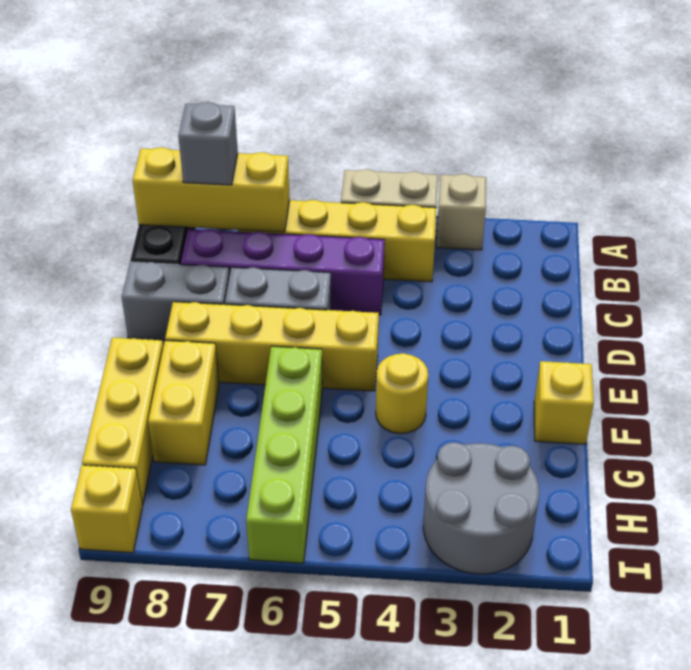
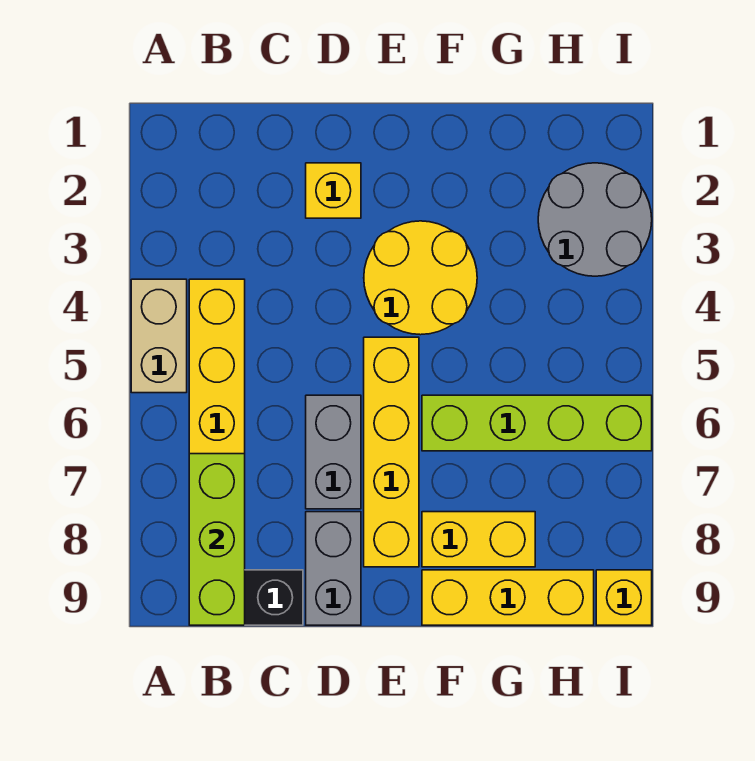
tan brick A3 level 1 -> none
yellow brick B7:B9 level 2 -> lime brick B7:B9 level 2
grey brick B8 level 3 -> none
purple brick C5:C8 level 1 -> none
yellow brick F1 level 1 -> yellow brick D2 level 1
yellow round brick F4 level 1 -> yellow round brick E3:F4 level 1

